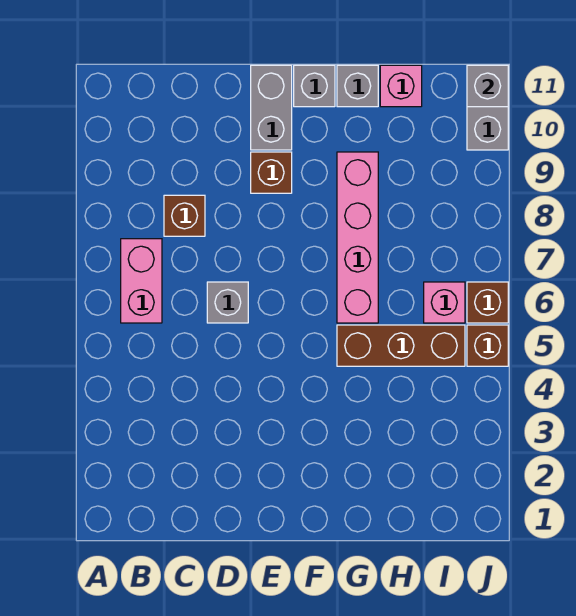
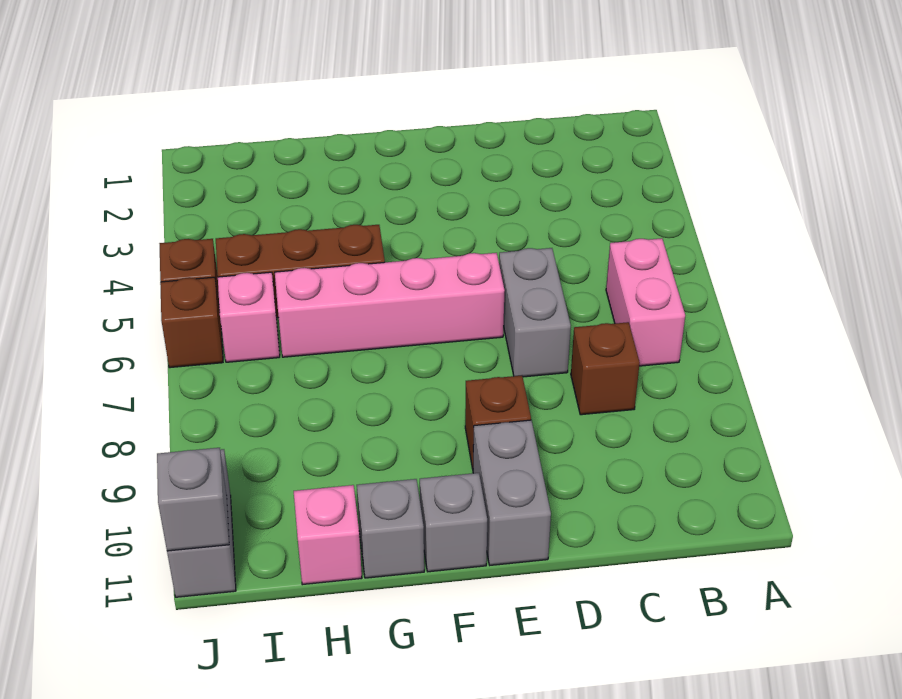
grey brick D6 level 1 -> grey brick D6:D7 level 1
pink brick G6:G9 level 1 -> pink brick E6:H6 level 1

